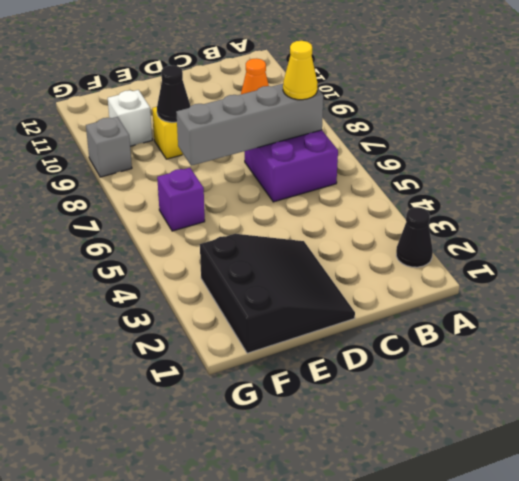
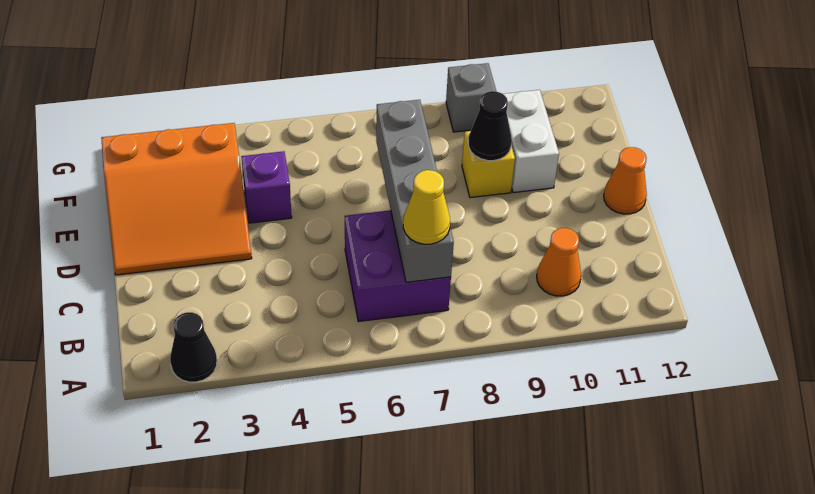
black slope D1:F3 level 1 top F -> orange slope D1:F3 level 1 top F
none -> orange cone D12 level 1
purple brick F6 level 1 -> purple brick E4 level 1
white brick F10 level 1 -> white brick E10:F10 level 1

